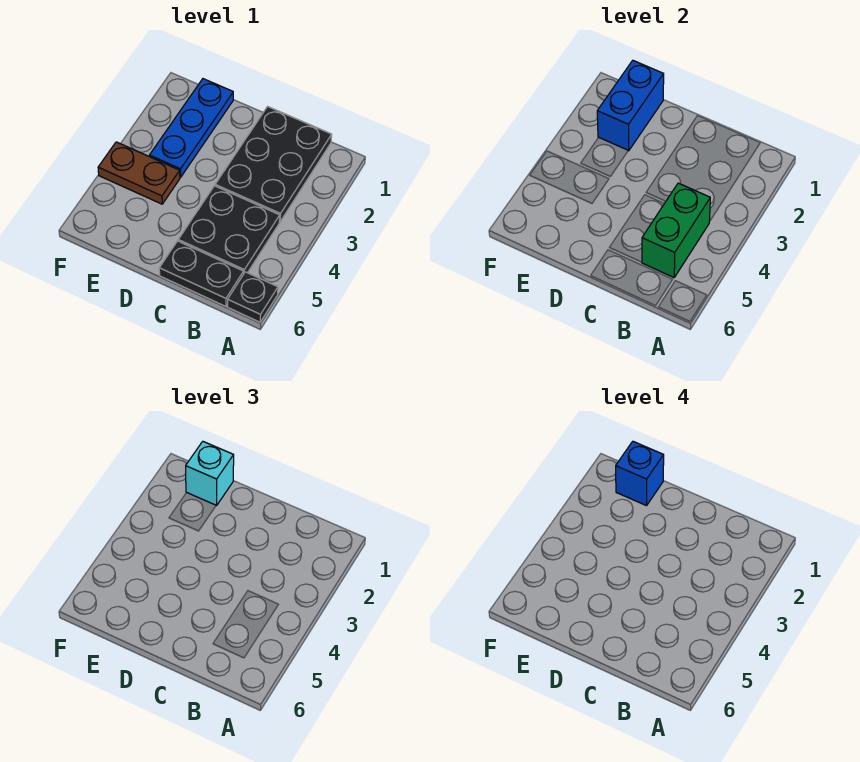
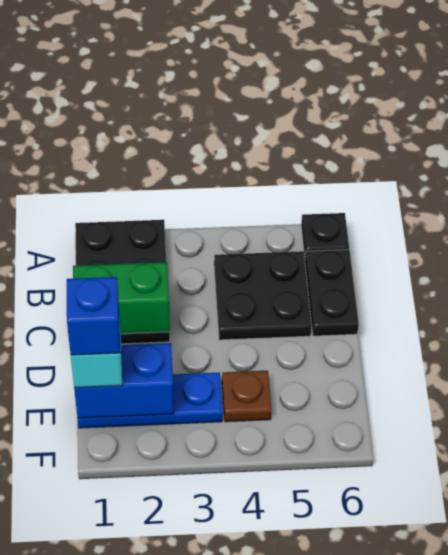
black plate B1:C3 level 1 -> black plate A1:C2 level 1
green brick B4:B5 level 2 -> green brick C1:C2 level 2
brown plate E4:F4 level 1 -> brown plate E4 level 1

